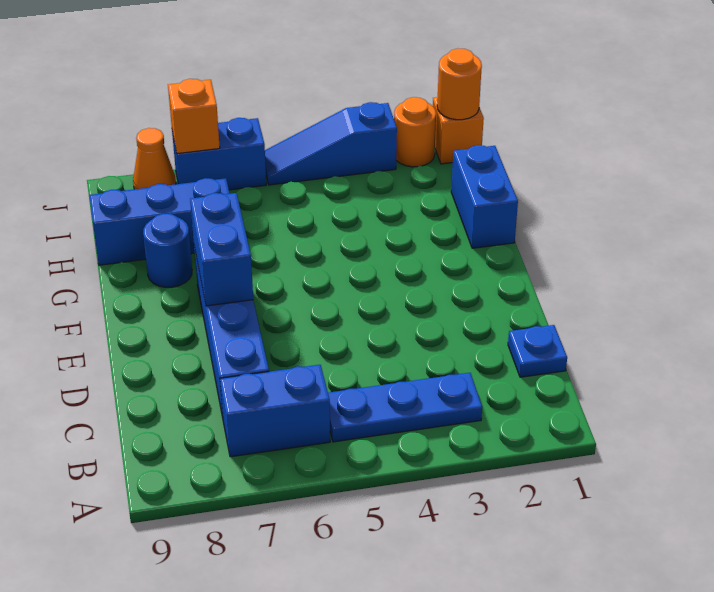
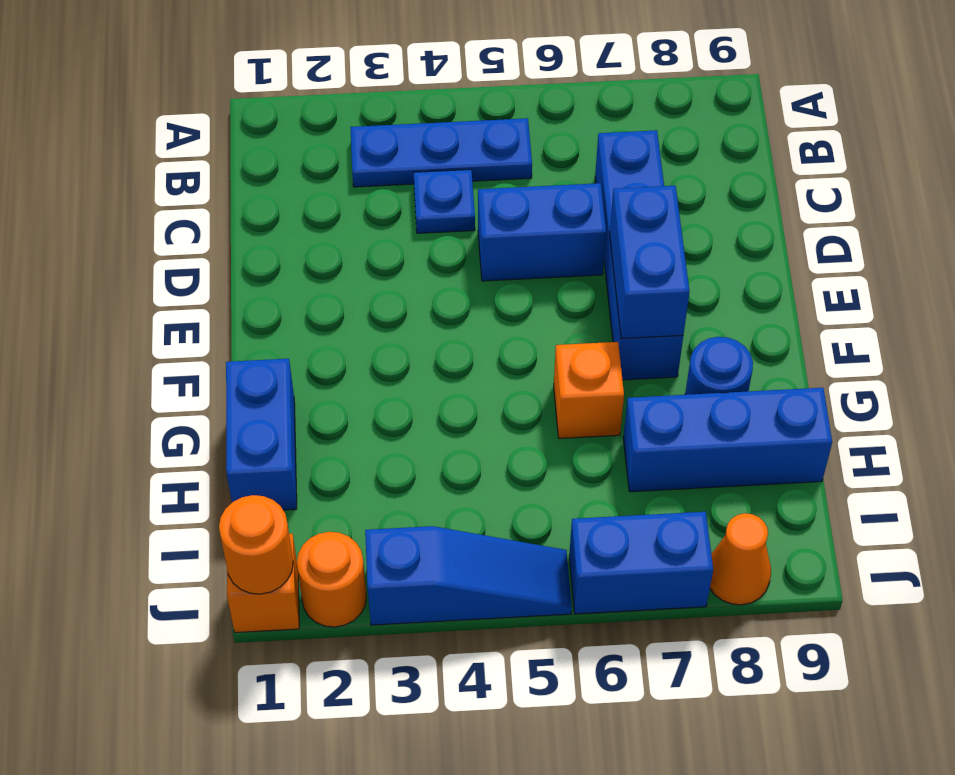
blue brick B6:B7 level 1 -> blue brick D5:D6 level 1
blue plate C1 level 1 -> blue plate C4 level 1
orange brick J7 level 2 -> orange brick G6 level 1

